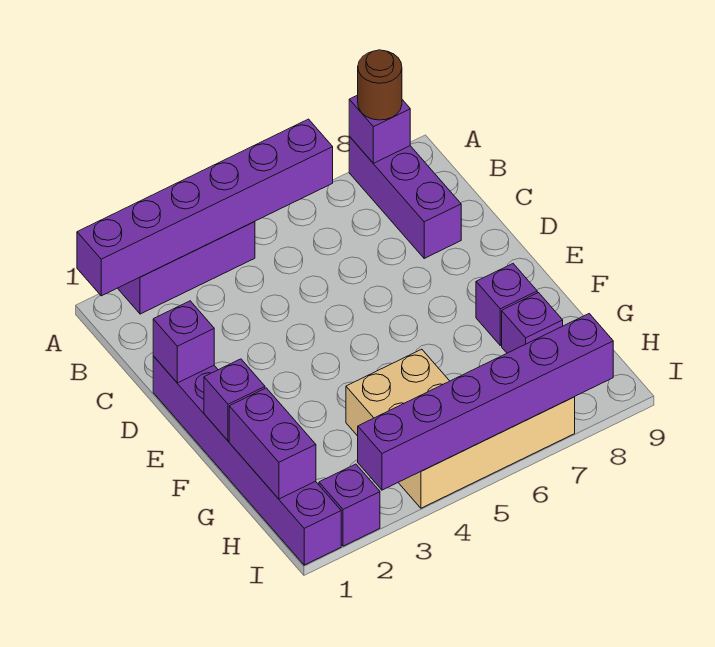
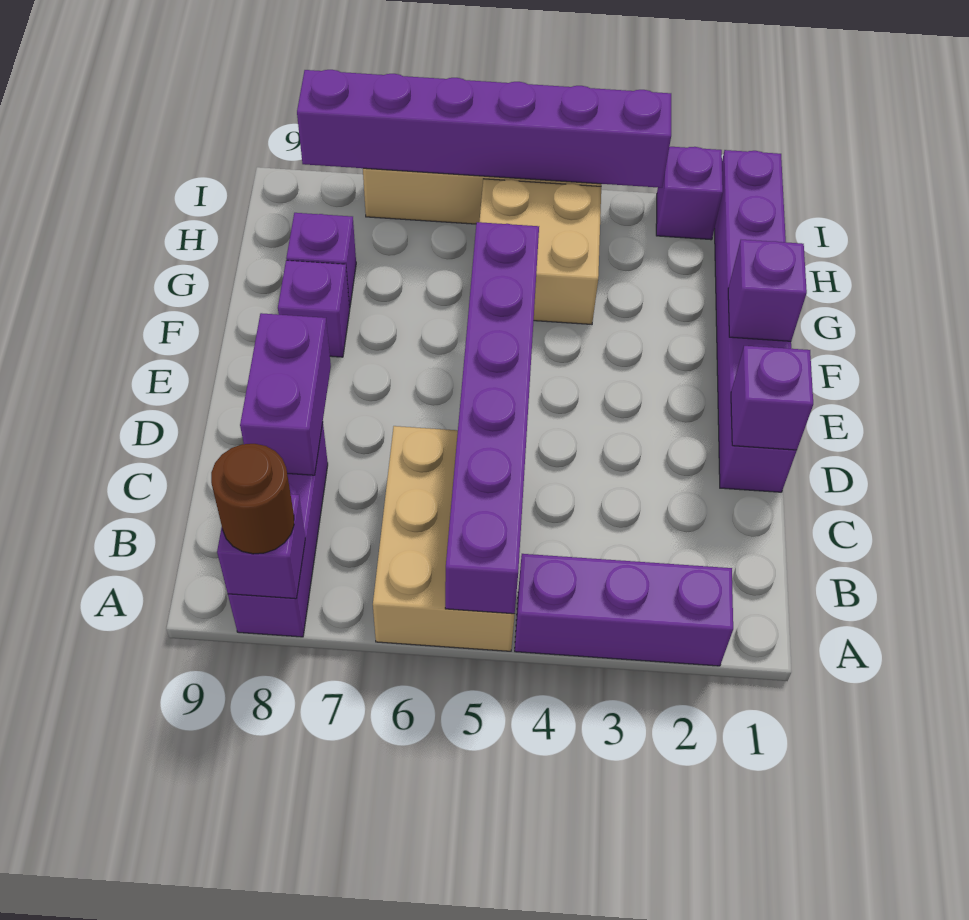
purple brick A1:A6 level 2 -> purple brick A5:F5 level 2
none -> tan brick A5:C6 level 1
purple brick G1:H1 level 2 -> purple brick C8:D8 level 2

